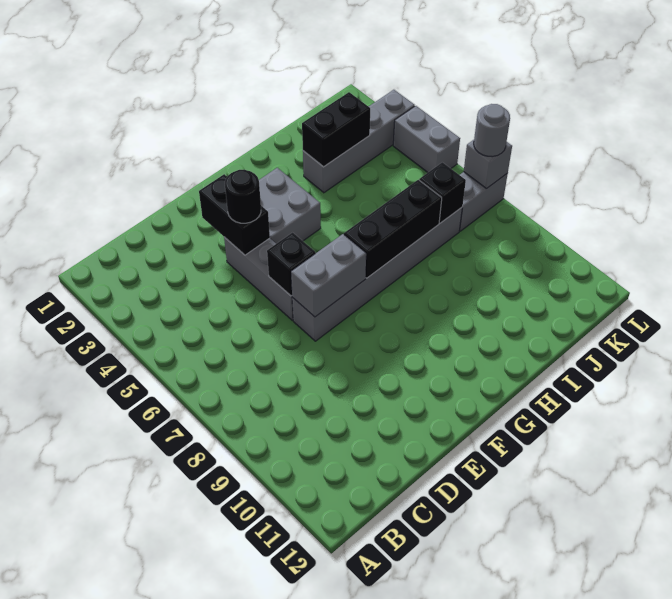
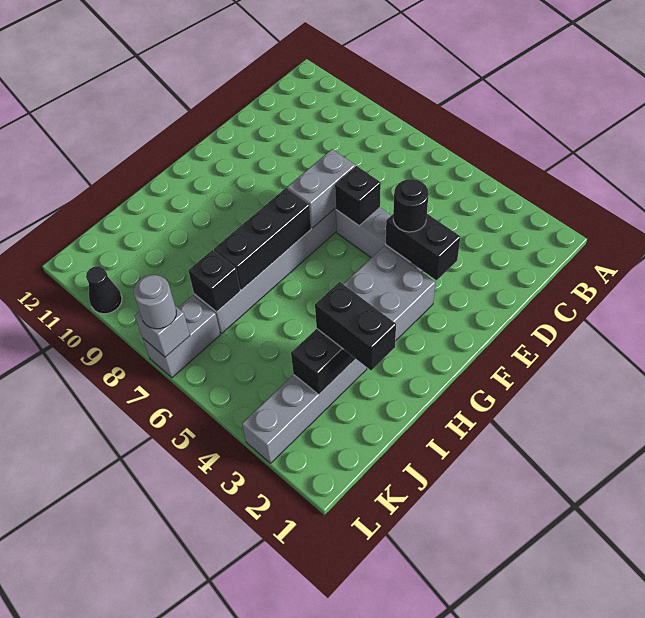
none -> black brick I2:I3 level 3
grey brick L4:L5 level 1 -> none
none -> black cone L10 level 1

